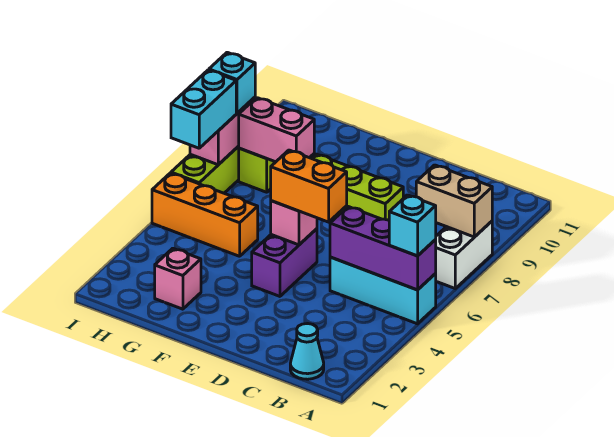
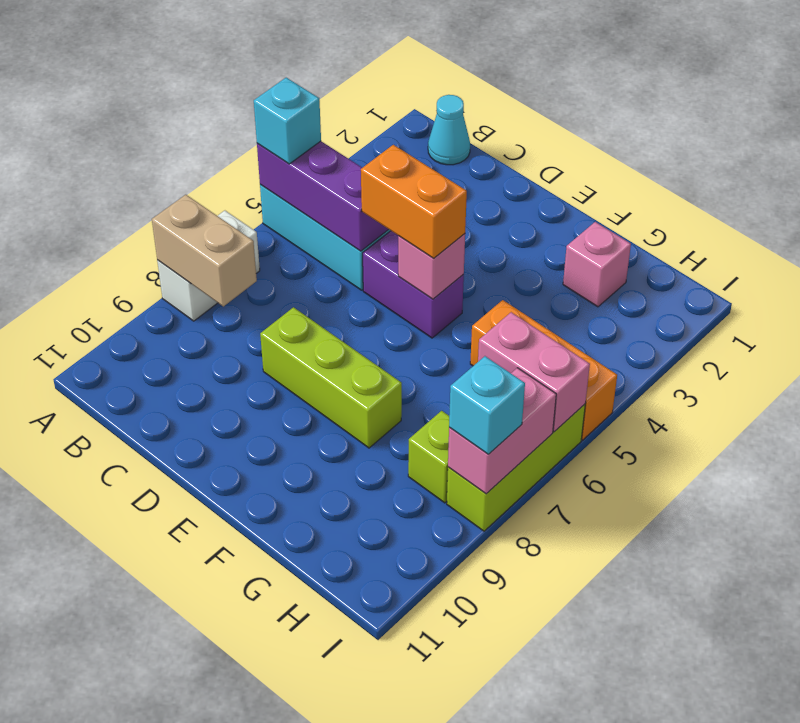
purple brick E4:E5 level 1 -> purple brick D5:E5 level 1
pink brick G8:H8 level 2 -> pink brick H6:I6 level 2
cyan brick I6:I7 level 3 -> none

